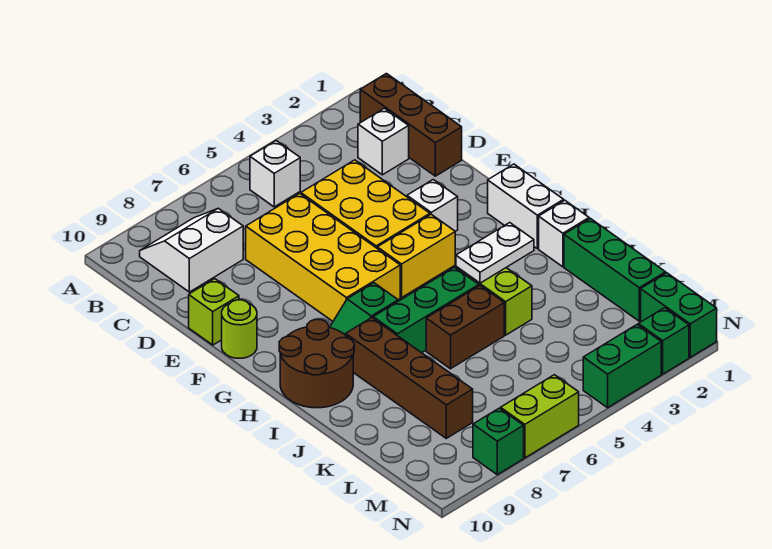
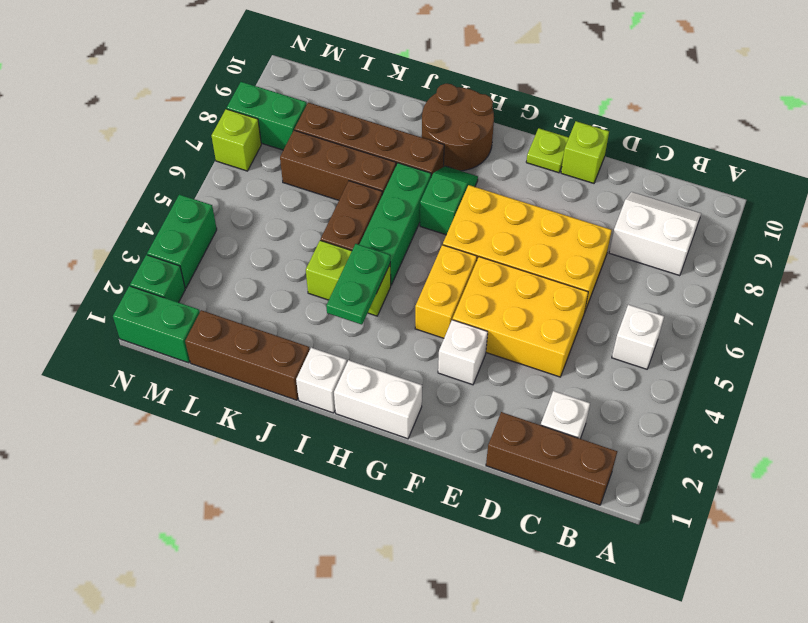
white slope B8:C9 level 1 top C -> white slope B8:C9 level 1 top 8
lime round brick F10 level 1 -> lime plate F10 level 1
white plate I3:I4 level 2 -> green plate I3:I4 level 2
green brick J1:L1 level 1 -> brown brick J1:L1 level 1
none -> brown brick J7:L7 level 1
lime brick N6:N7 level 1 -> lime brick N7 level 1
green brick N8 level 1 -> green brick M8:N8 level 1

